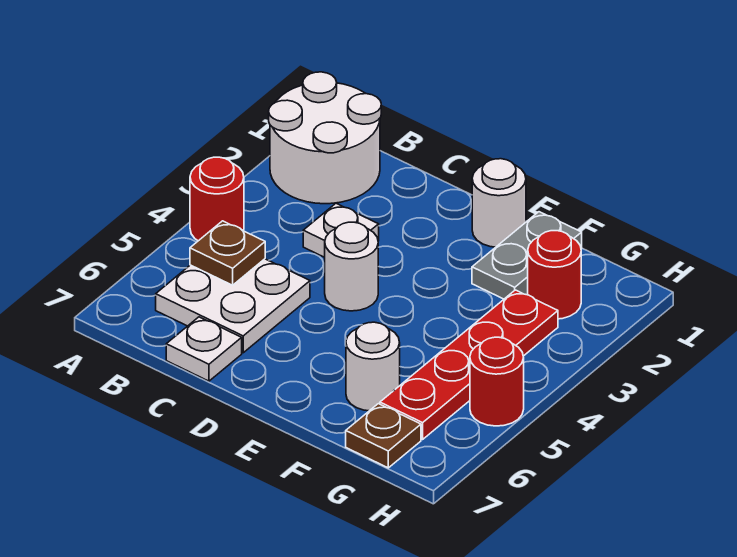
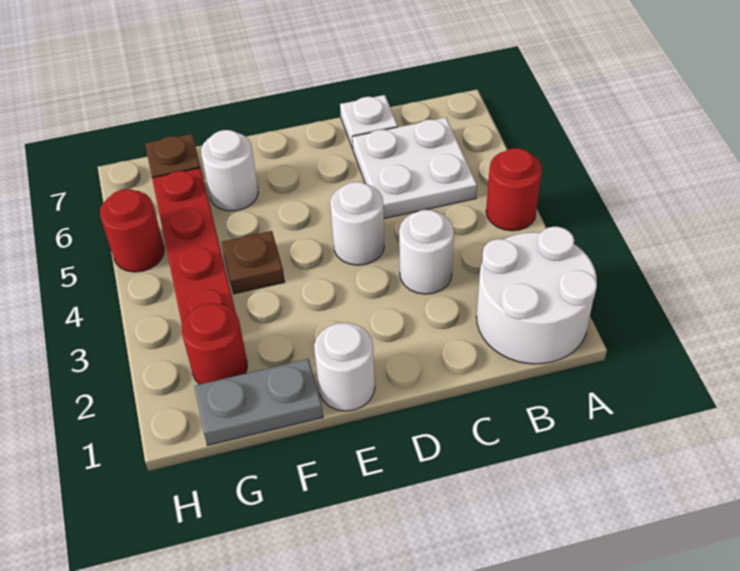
brown plate B5 level 2 -> brown plate F4 level 1
white plate C3 level 1 -> white round brick C3 level 1
grey plate F1:F2 level 1 -> grey plate F1:G1 level 1

